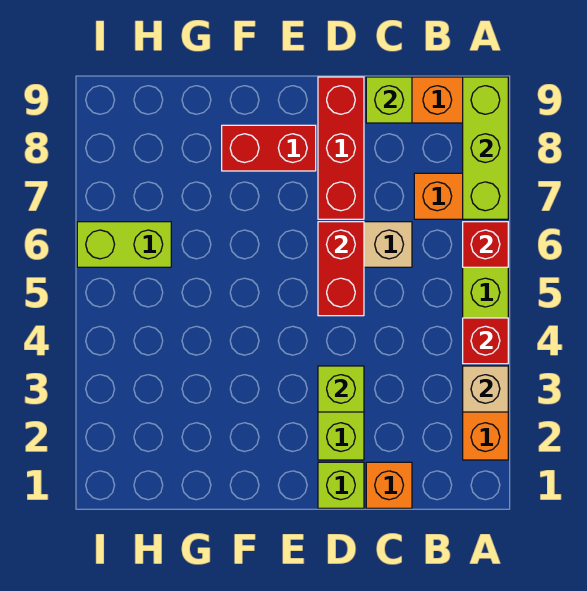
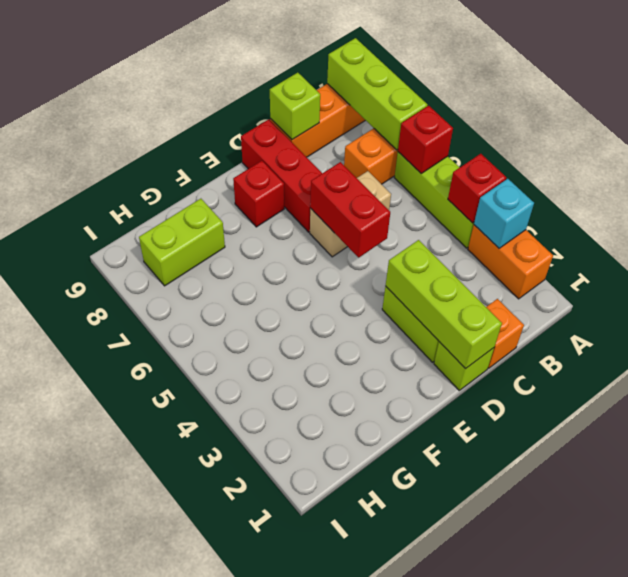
tan brick A3 level 2 -> cyan brick A3 level 2
lime brick D3 level 2 -> lime brick D1:D3 level 2
red brick E8:F8 level 1 -> red brick E8 level 1
lime brick H6:I6 level 1 -> lime brick G8:H8 level 1

